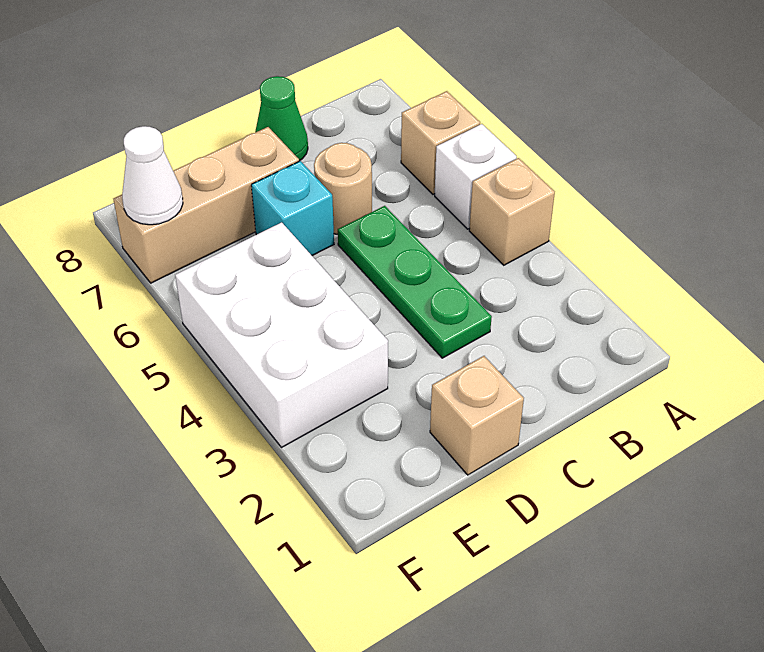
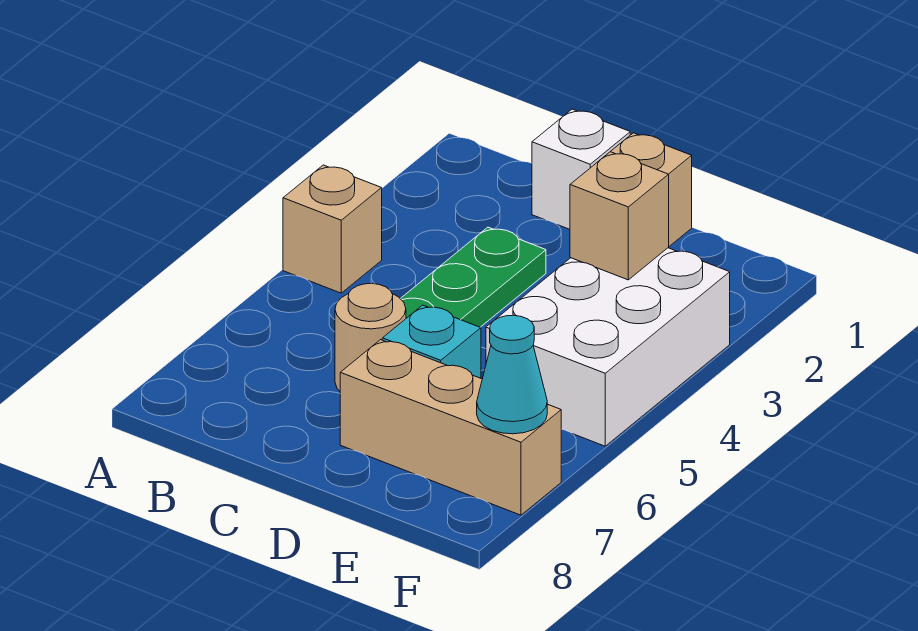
white brick A5 level 1 -> white brick C1 level 1
tan brick A6 level 1 -> tan brick E3 level 2
green cone C8 level 1 -> none
white cone F7 level 2 -> cyan cone F7 level 2

